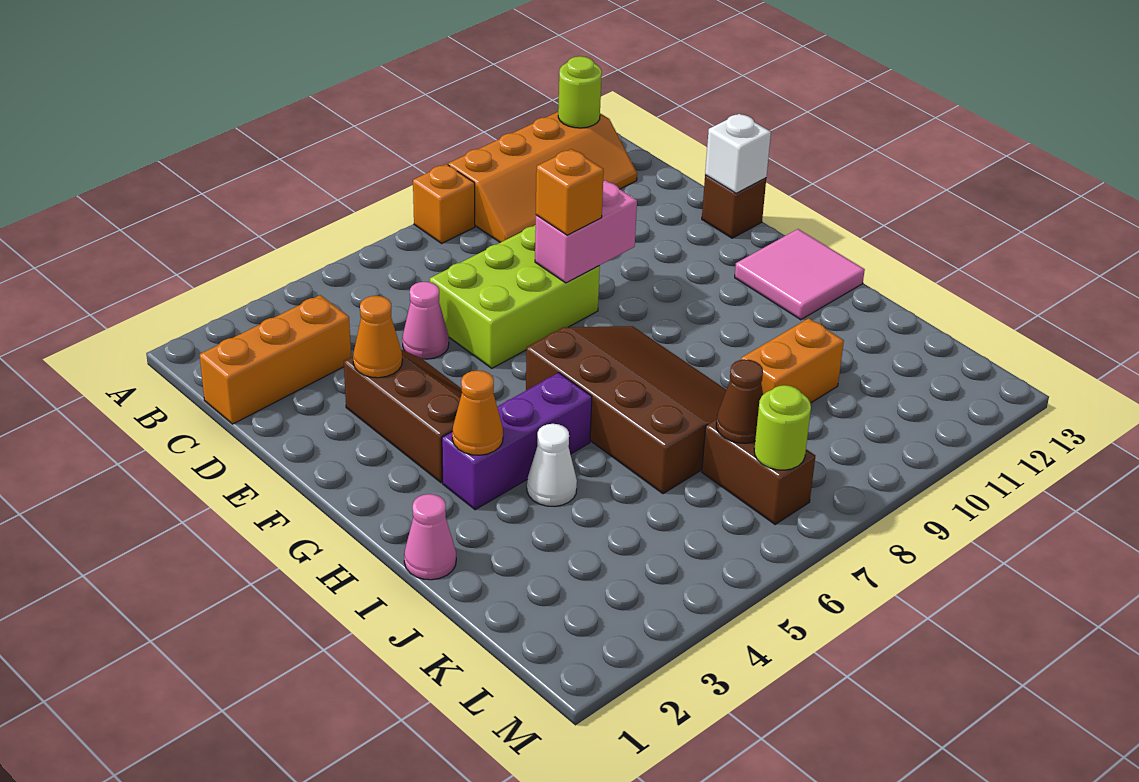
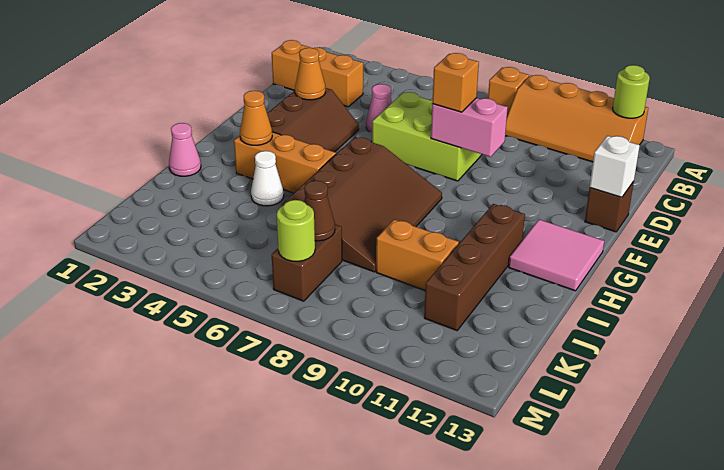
purple brick H3:H5 level 1 -> orange brick H3:H5 level 1
none -> brown brick H11:K11 level 1

